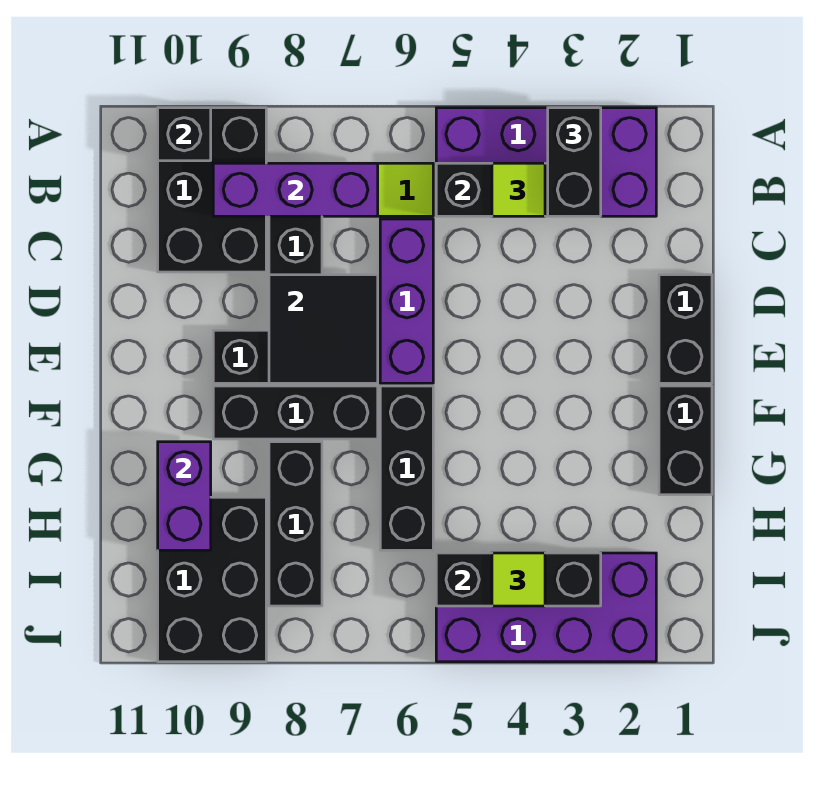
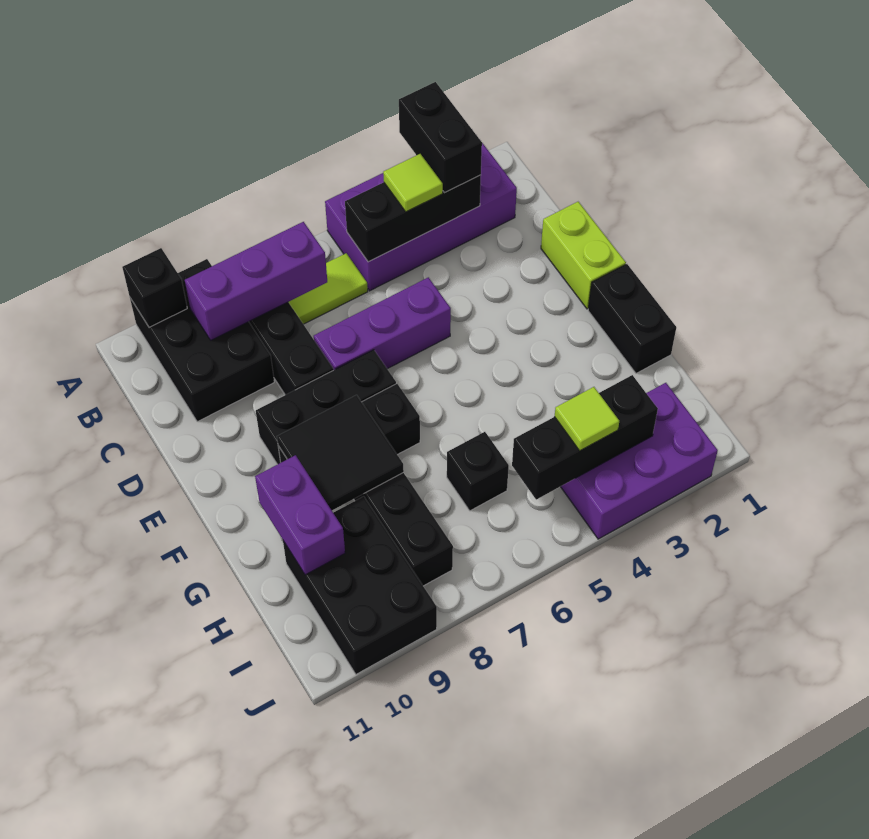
purple brick C6:E6 level 1 -> purple brick D5:D7 level 1
black brick D1:E1 level 1 -> lime brick D1:E1 level 1
black tile D7:E8 level 2 -> black tile F8:G9 level 2
black brick F6:H6 level 1 -> black brick H6 level 1
purple brick I2:J5 level 1 -> purple brick I2:J4 level 1

